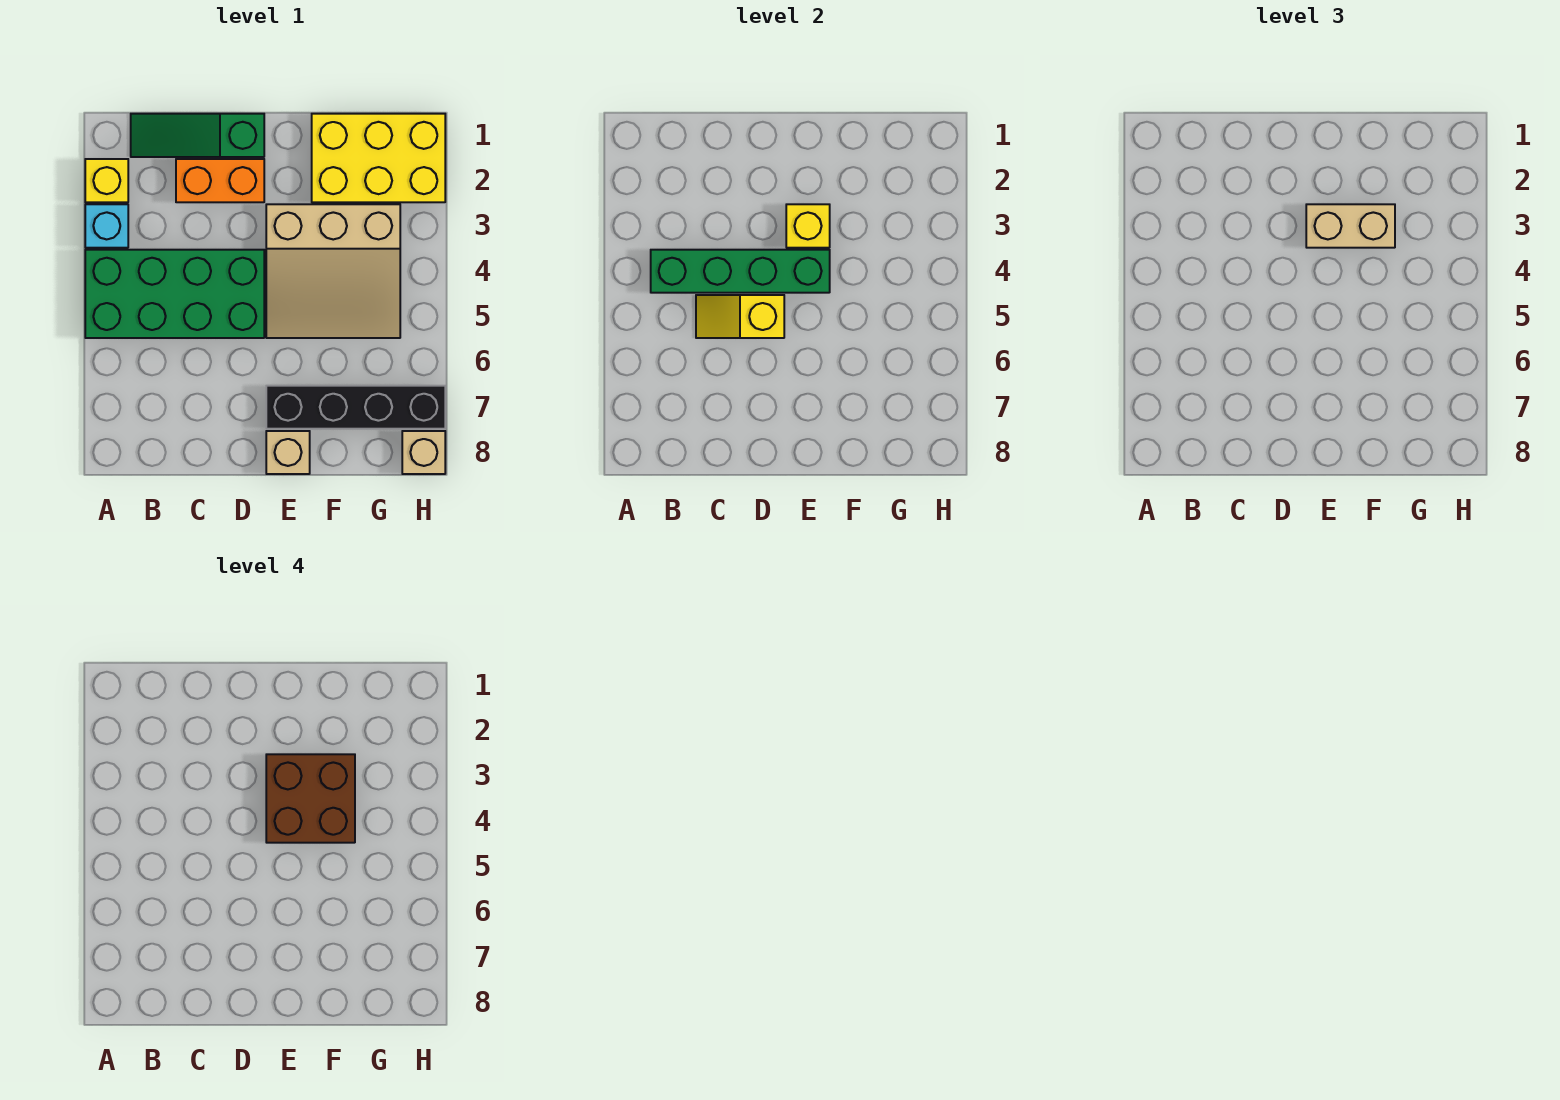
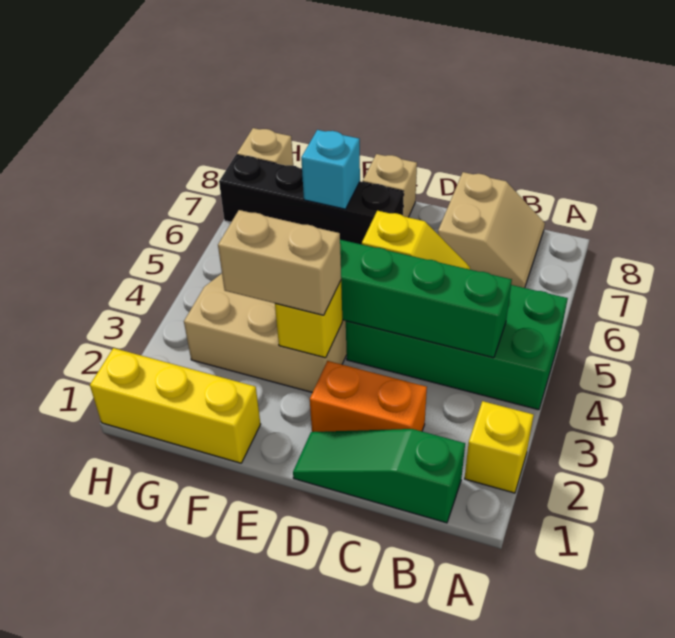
cyan brick A3 level 1 -> cyan brick F7 level 2
green slope B1:D1 level 1 top D -> green slope B1:D1 level 1 top B
none -> tan slope B7:C8 level 1 top C
brown brick E3:F4 level 4 -> none
yellow brick F1:H2 level 1 -> yellow brick F1:H1 level 1

